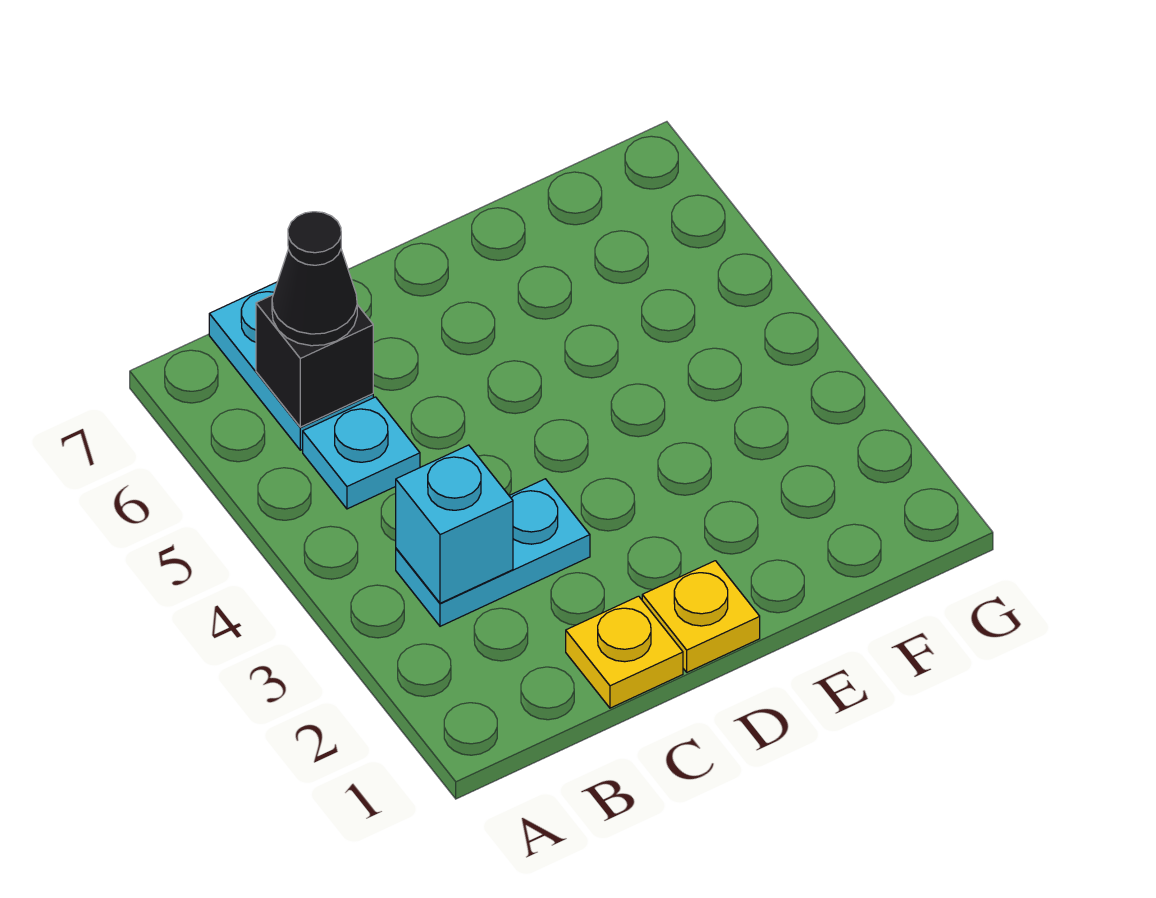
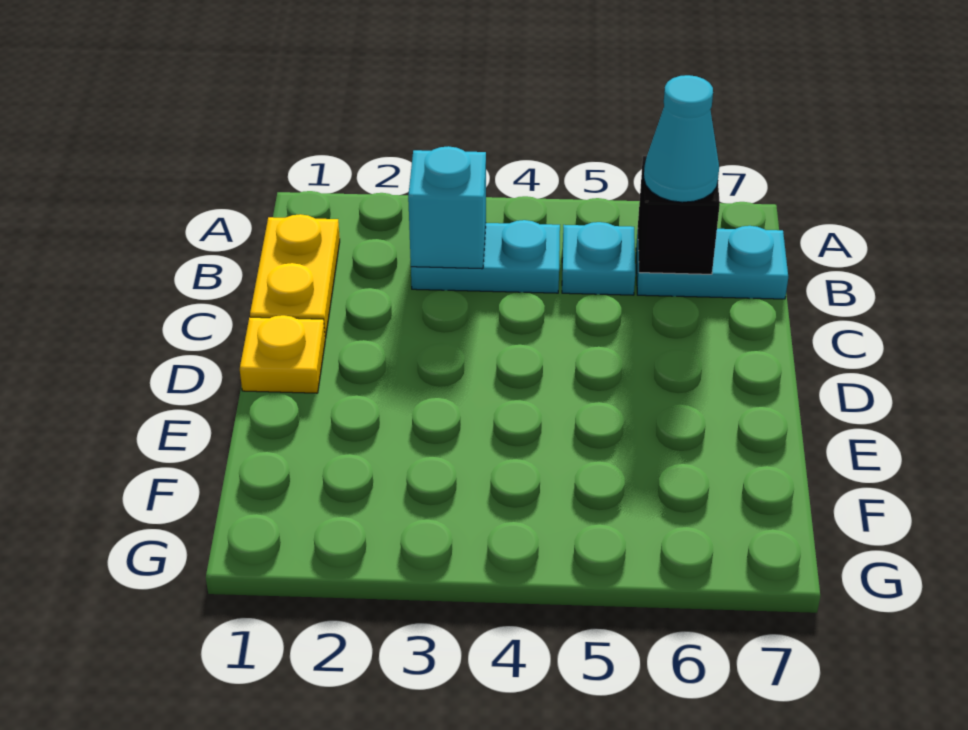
cyan plate B3:C3 level 1 -> cyan plate B3:B4 level 1
black cone B6 level 3 -> cyan cone B6 level 3
yellow plate C1 level 1 -> yellow plate B1:C1 level 1

